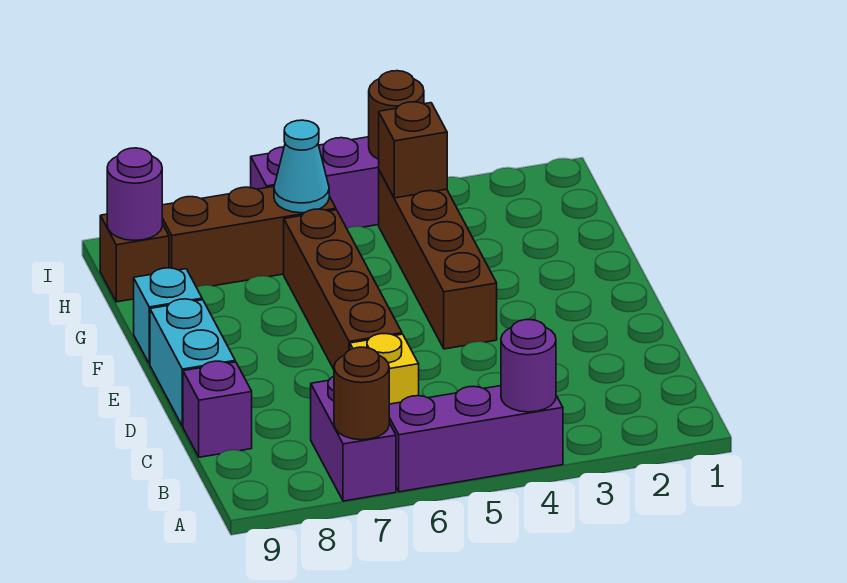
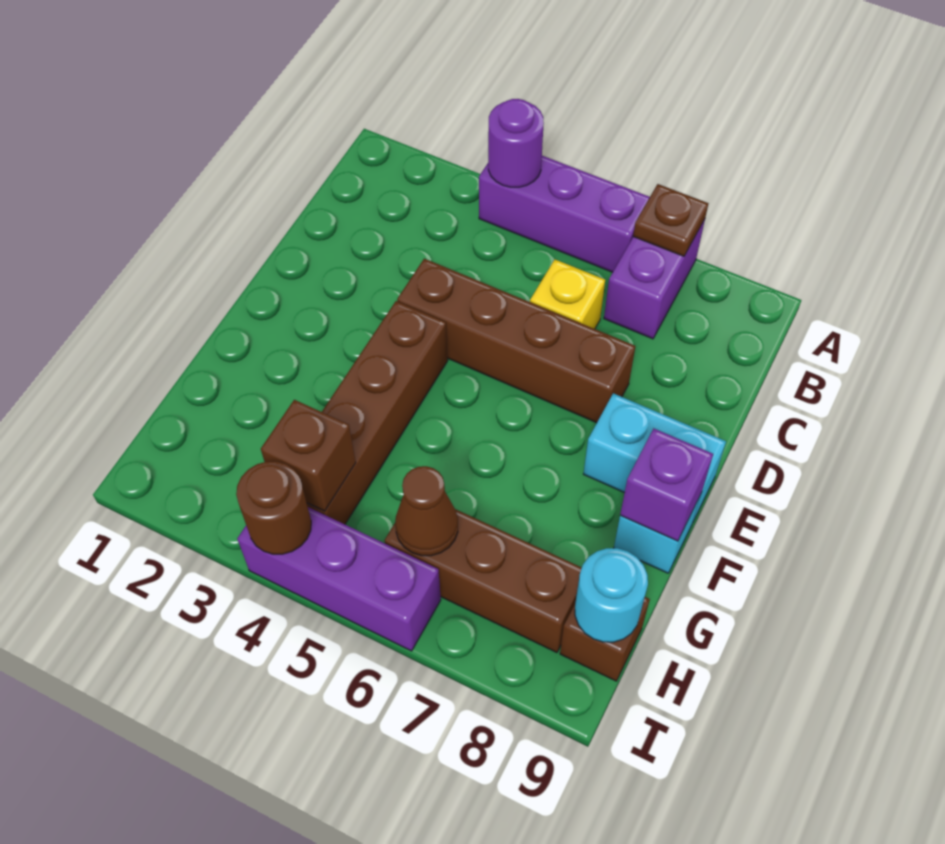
brown round brick A7 level 2 -> brown plate A7 level 2
purple brick C9 level 1 -> purple brick F9 level 2
brown brick D6:G6 level 1 -> brown brick D4:D7 level 1
cyan brick D9:E9 level 1 -> cyan brick E8:E9 level 1
cyan cone H6 level 2 -> brown cone H6 level 2
purple round brick H9 level 2 -> cyan round brick H9 level 2

